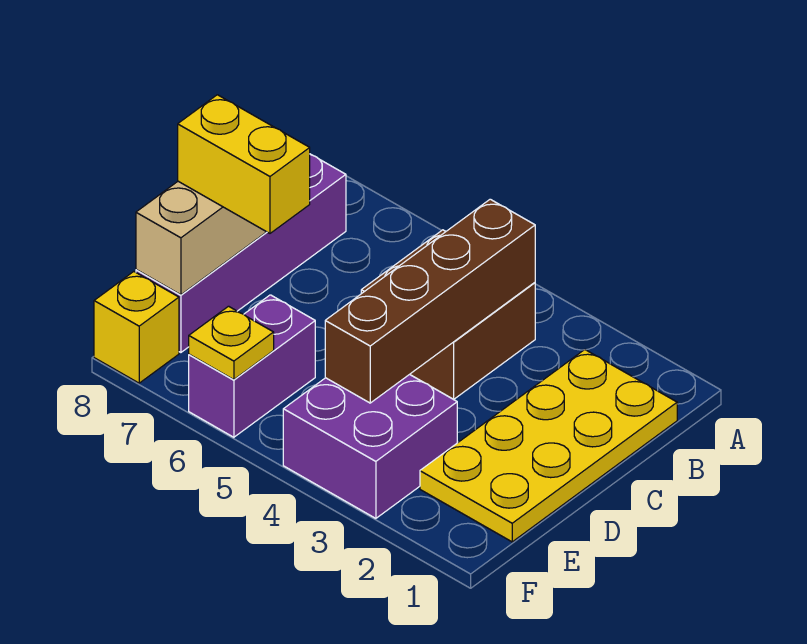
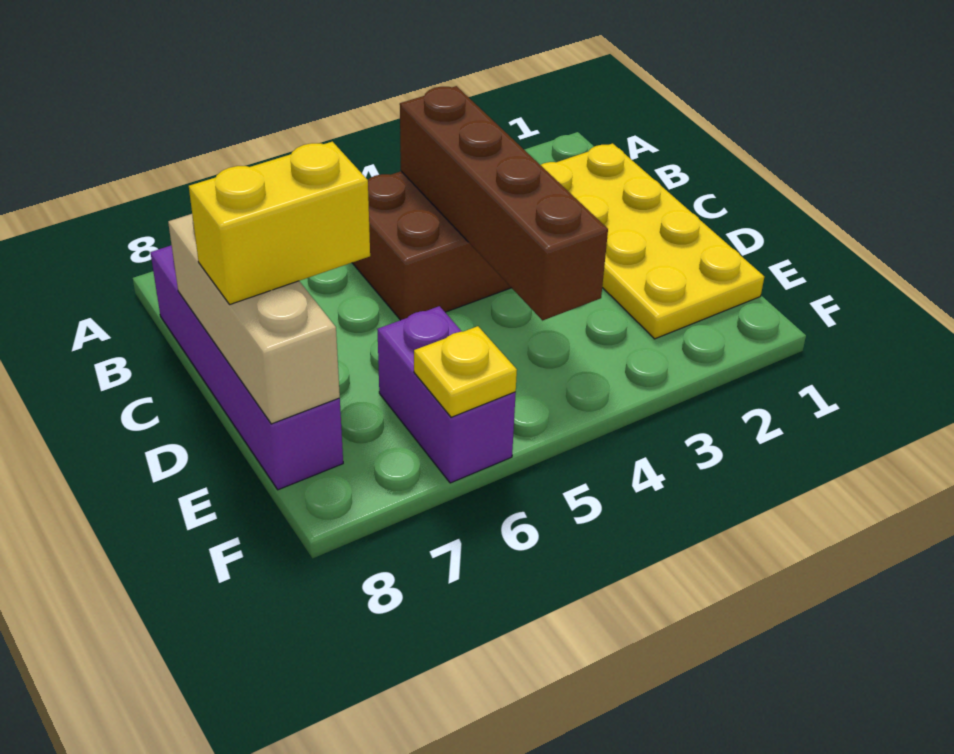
purple brick E3:F4 level 1 -> none
yellow brick F8 level 1 -> none

